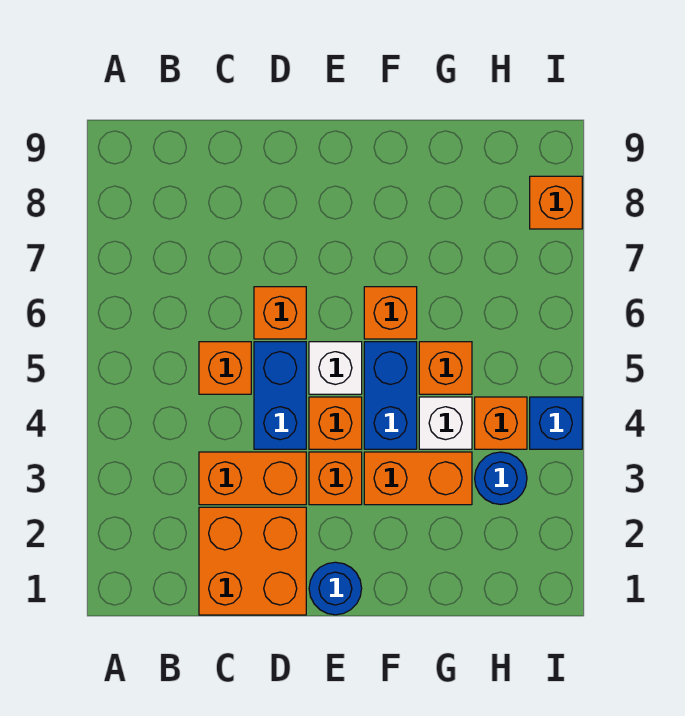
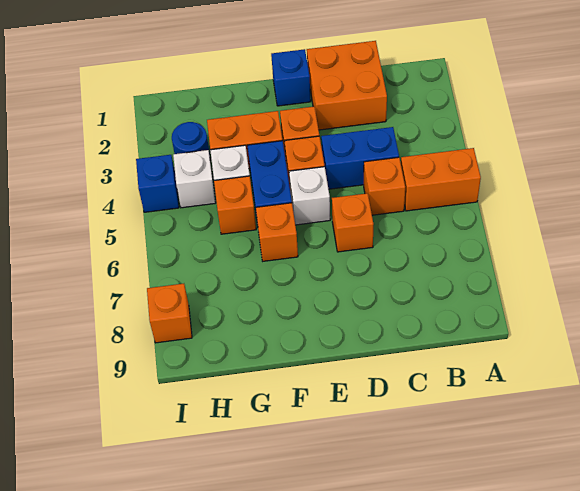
orange brick C3:D3 level 1 -> orange brick A5:B5 level 1
blue brick D4:D5 level 1 -> blue brick C4:D4 level 1
blue round brick E1 level 1 -> blue brick E1 level 1
orange brick H4 level 1 -> white brick H4 level 1

